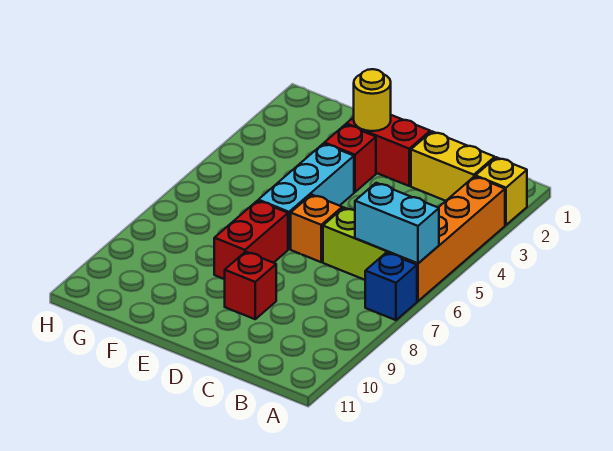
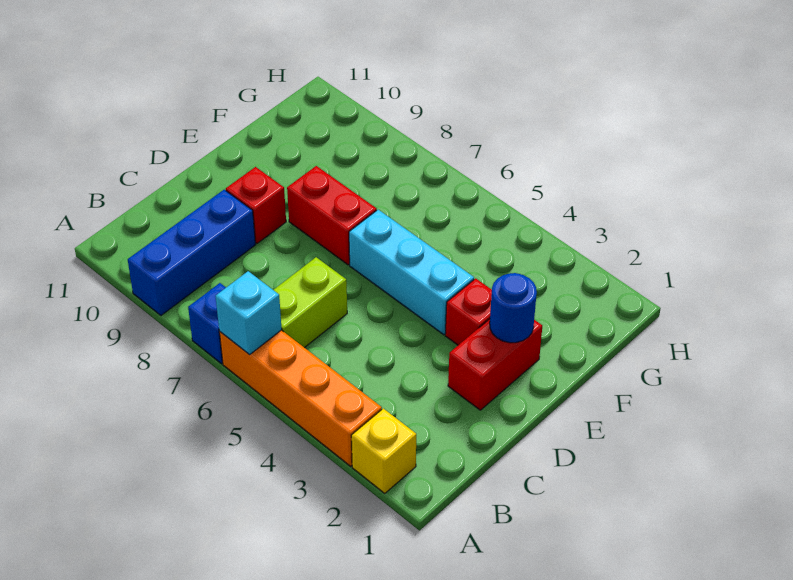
cyan brick A6:B6 level 2 -> cyan brick A6 level 2
none -> blue brick A9:C9 level 1
yellow brick B2:C2 level 1 -> none
orange brick D6 level 1 -> none
yellow round brick E2 level 2 -> blue round brick E2 level 2

